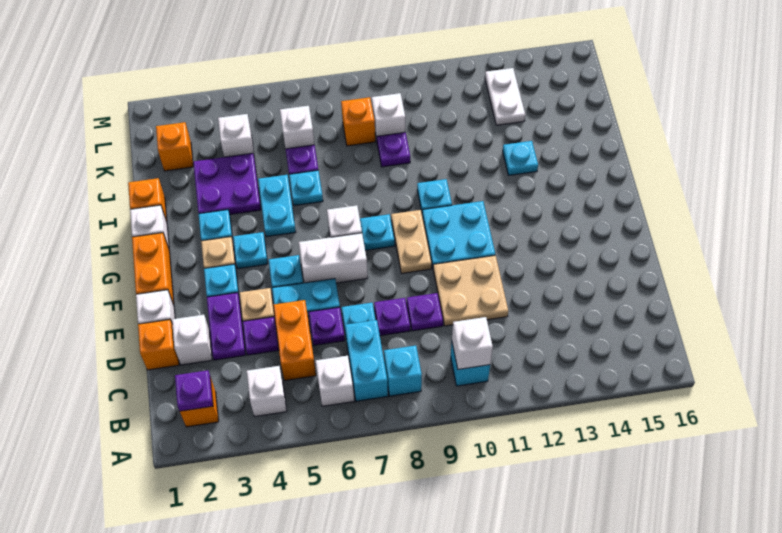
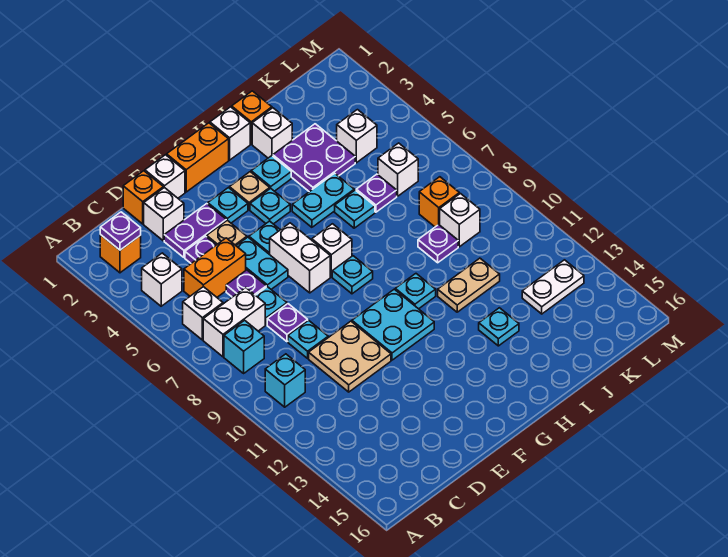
cyan brick B7:C7 level 1 -> white brick B7:C7 level 1
white brick B10 level 2 -> white brick I2 level 1
purple plate D9 level 1 -> cyan plate D9 level 1
tan plate F9:G9 level 1 -> tan plate I11:J11 level 1
orange brick K2 level 1 -> none

